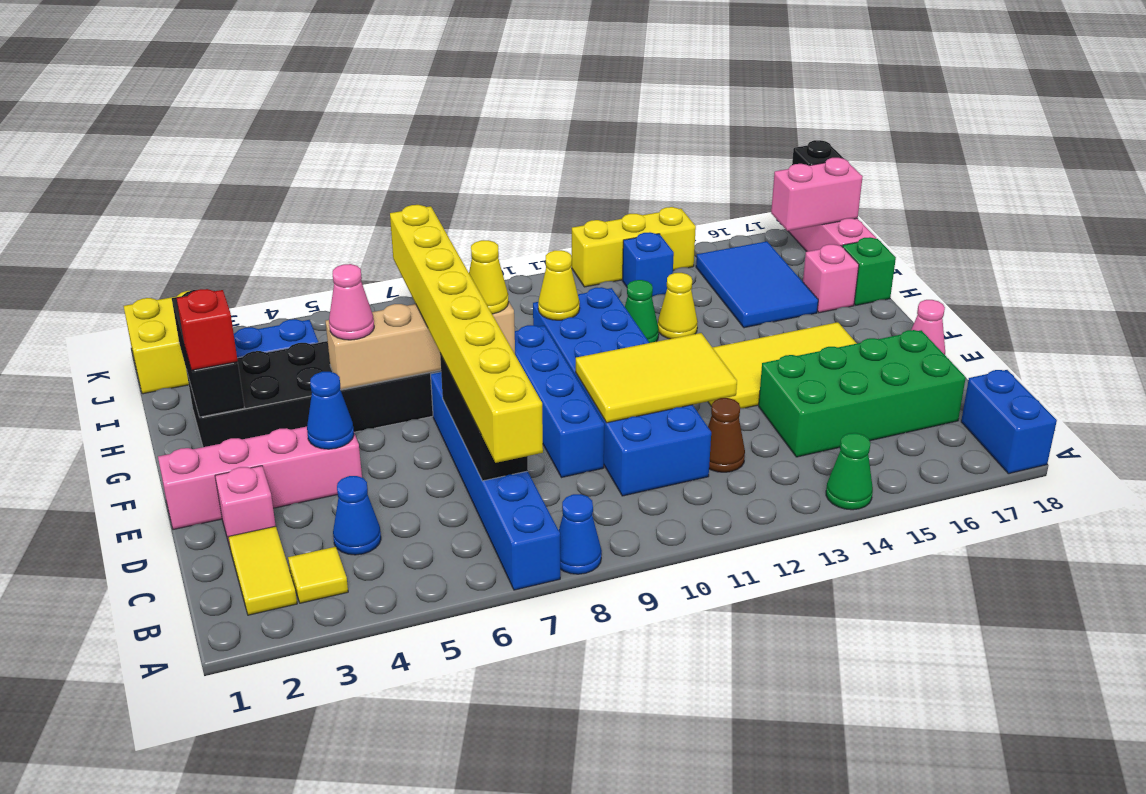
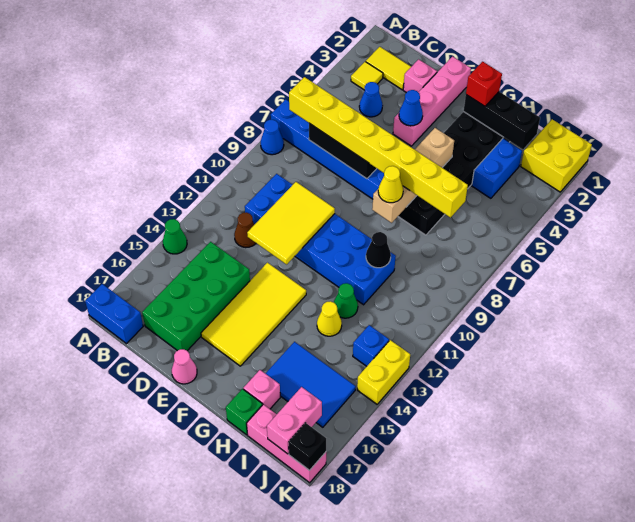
blue brick D9:G9 level 1 -> none
pink cone G5 level 3 -> none
yellow cone H10 level 2 -> black cone H10 level 2
yellow brick K12:K14 level 1 -> yellow brick K13:K14 level 1

